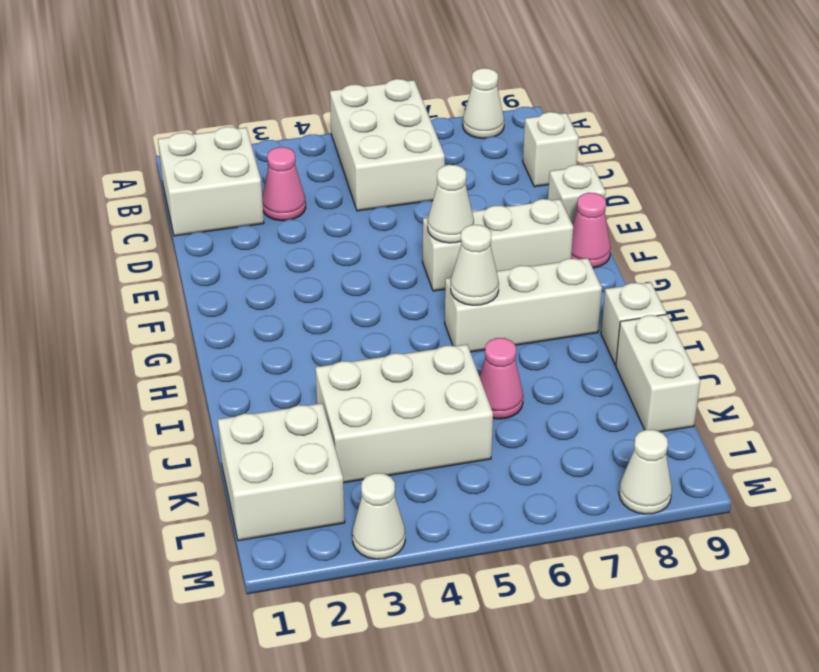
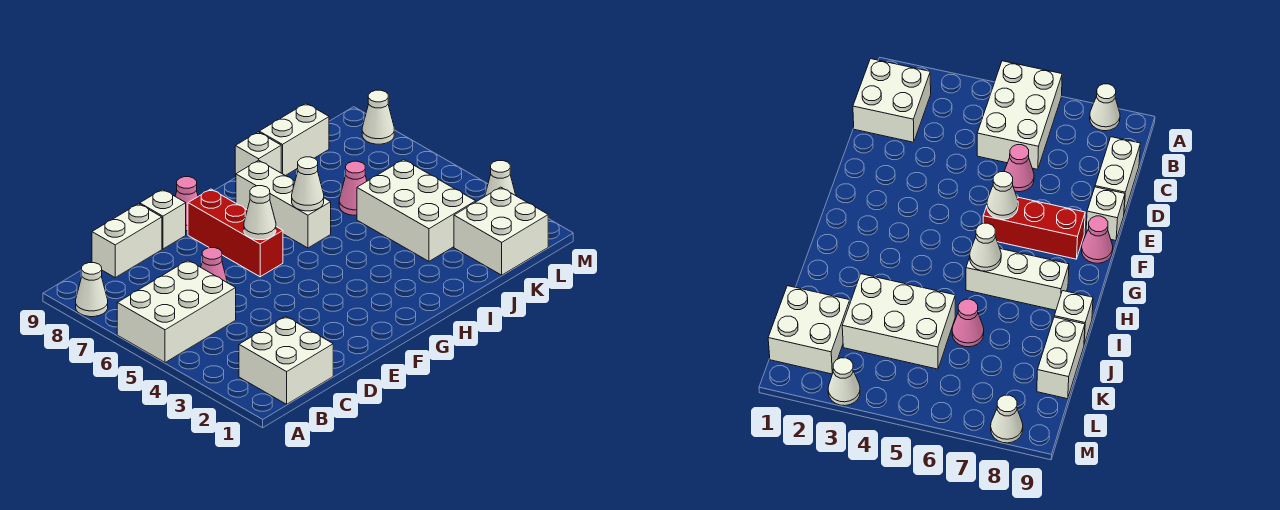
pink cone C3 level 1 -> pink cone D6 level 1
white brick C9 level 1 -> white brick C9:D9 level 1
white brick F6:F8 level 1 -> red brick F6:F8 level 1

